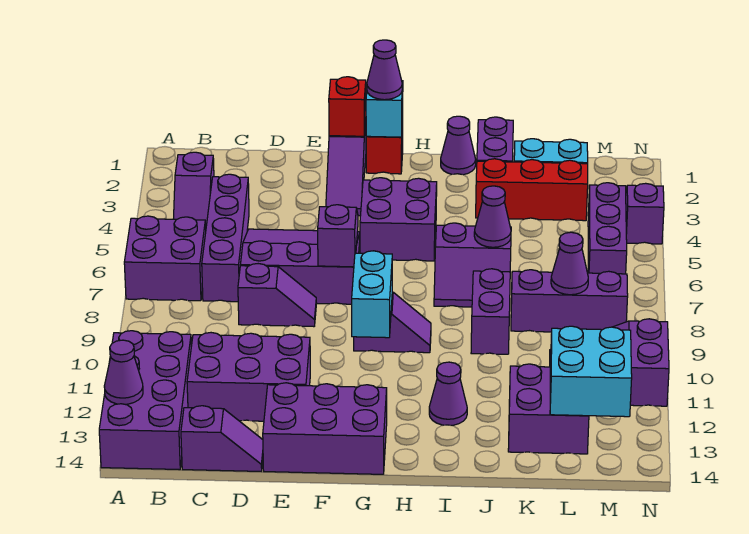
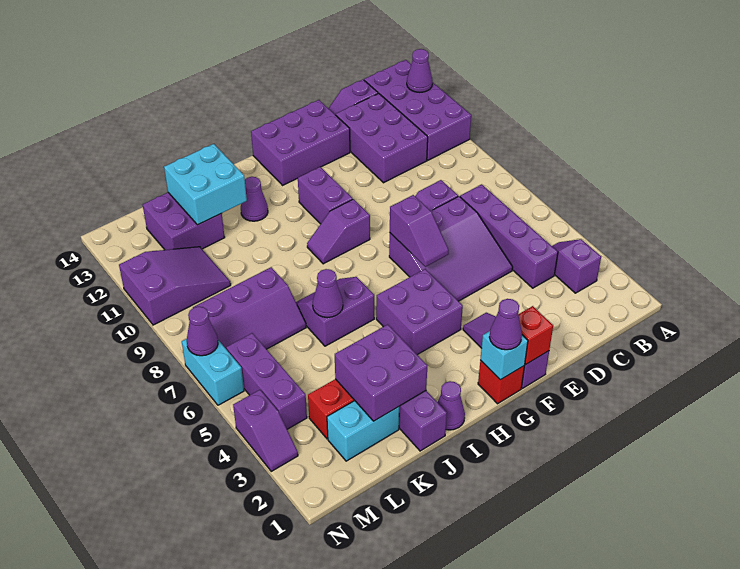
purple brick A6:B7 level 1 -> purple brick J2:K3 level 2
purple brick C11:E12 level 1 -> purple brick C11:D13 level 1
cyan brick G9:G10 level 2 -> cyan brick N6:N7 level 1
purple brick J8:J9 level 1 -> purple brick G10:G11 level 1
purple cone L8 level 2 -> purple cone N7 level 2
cyan brick L12:M13 level 2 -> cyan brick J12:K13 level 2

